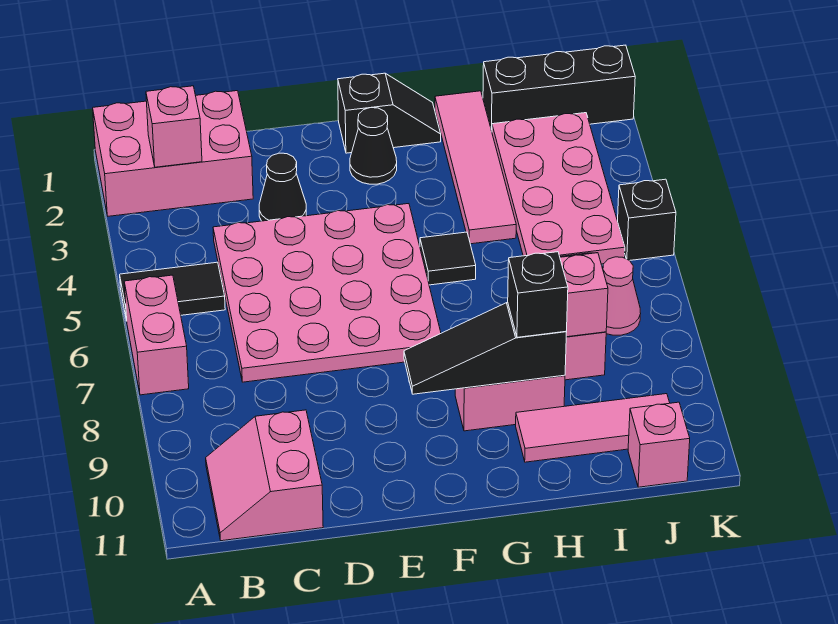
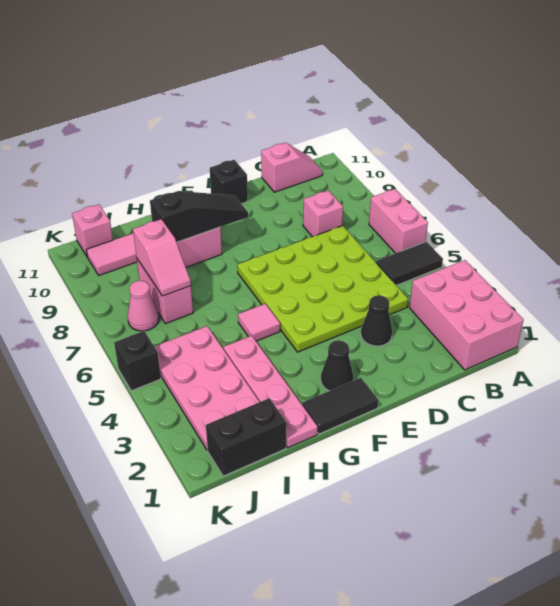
pink brick A1:C2 level 1 -> pink brick A1:B3 level 1
pink brick B2 level 2 -> pink brick C8 level 1
pink slope B10:C11 level 1 top C -> pink slope B11:C11 level 1 top C
pink plate C4:F7 level 1 -> lime plate C4:F7 level 1
black slope F1:G1 level 1 top F -> black tile F1:G1 level 1
black tile G5 level 1 -> pink tile G5 level 1
pink tile H1:H4 level 1 -> pink plate H1:H4 level 1
black brick H9 level 3 -> black brick E11 level 1
black brick I1:K1 level 1 -> black brick I1:J1 level 1

